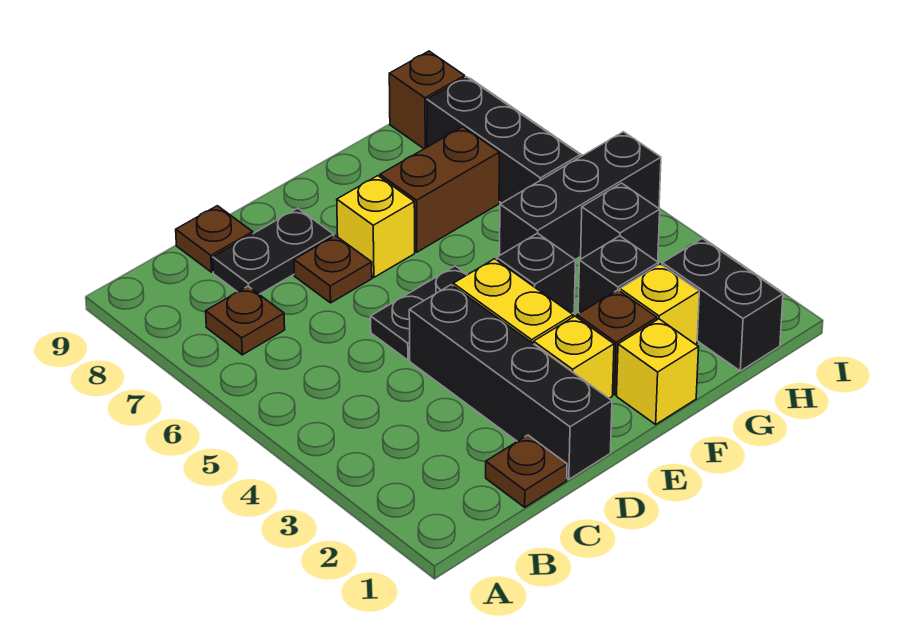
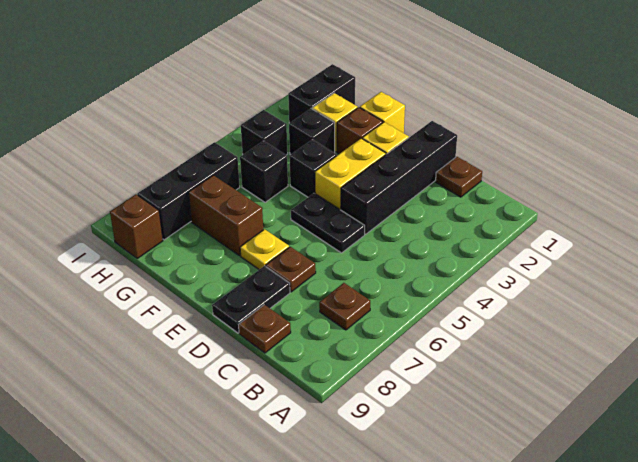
black plate C8:D8 level 1 -> black plate D8:D9 level 1
yellow brick E7 level 1 -> yellow plate E7 level 1
black brick G5:I5 level 1 -> black brick G5 level 1

